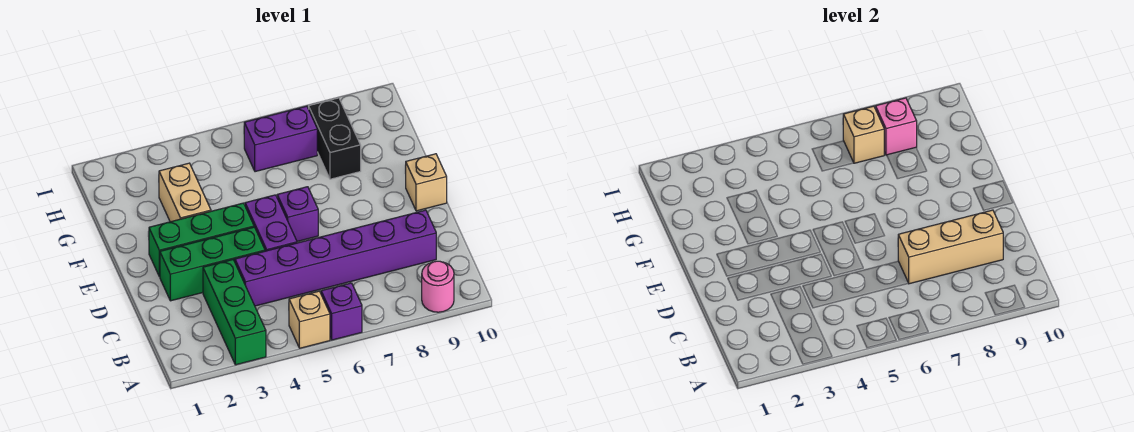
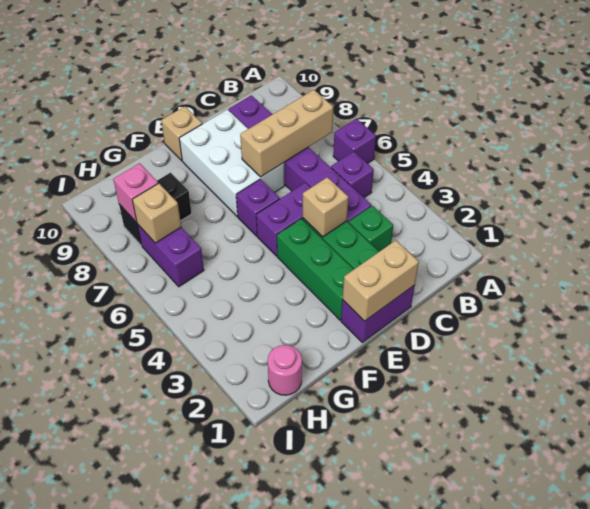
green brick A3:C3 level 1 -> green brick C3 level 1
tan brick A5 level 1 -> tan brick D4 level 2
pink round brick A9 level 1 -> pink round brick H1 level 1
none -> purple brick B5 level 1
tan brick C7:C9 level 2 -> tan brick B7:D7 level 2
none -> purple brick D1:E1 level 1
none -> white brick D7:E9 level 1
tan brick F3:G3 level 1 -> tan brick D1:E1 level 2

